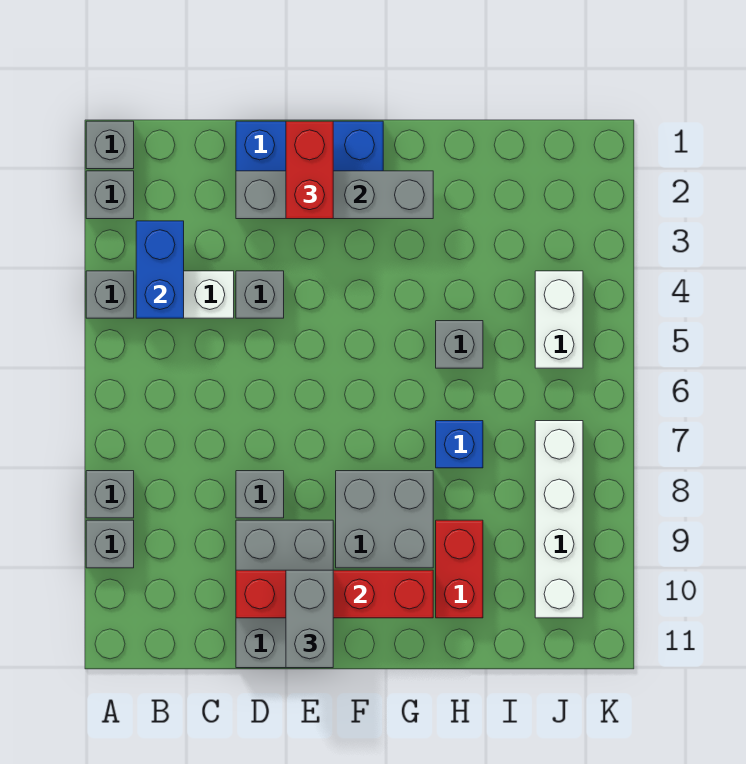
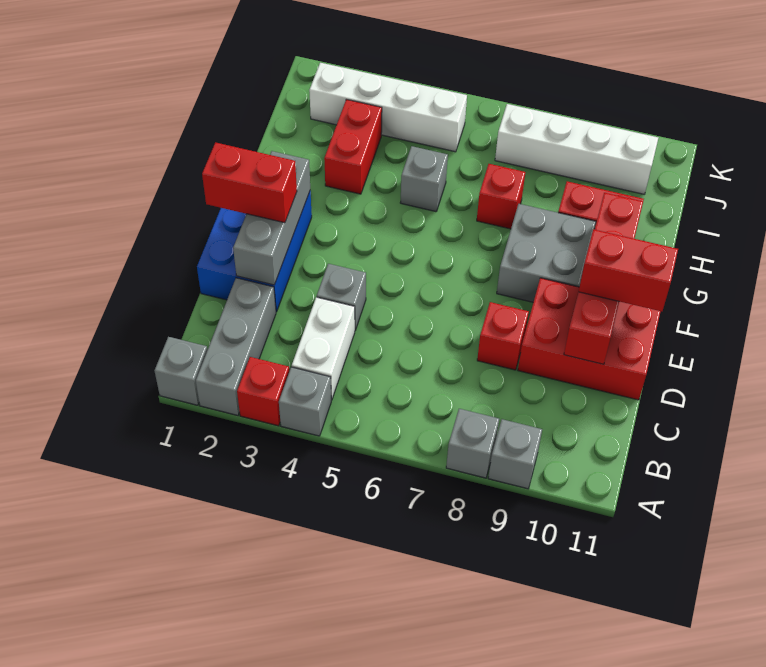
grey brick A2 level 1 -> grey brick A2:C2 level 1
none -> red brick A3 level 1
blue brick B3:B4 level 2 -> none
grey brick D2:G2 level 2 -> grey brick D2:F2 level 2
grey brick D8 level 1 -> red brick D8 level 1
grey brick D9:E11 level 1 -> red brick D9:E11 level 1
grey brick E10:E11 level 3 -> red brick E10:E11 level 3
none -> red brick H3:I3 level 1
blue brick H7 level 1 -> red brick H7 level 1
white brick J4:J5 level 1 -> white brick J2:J5 level 1

